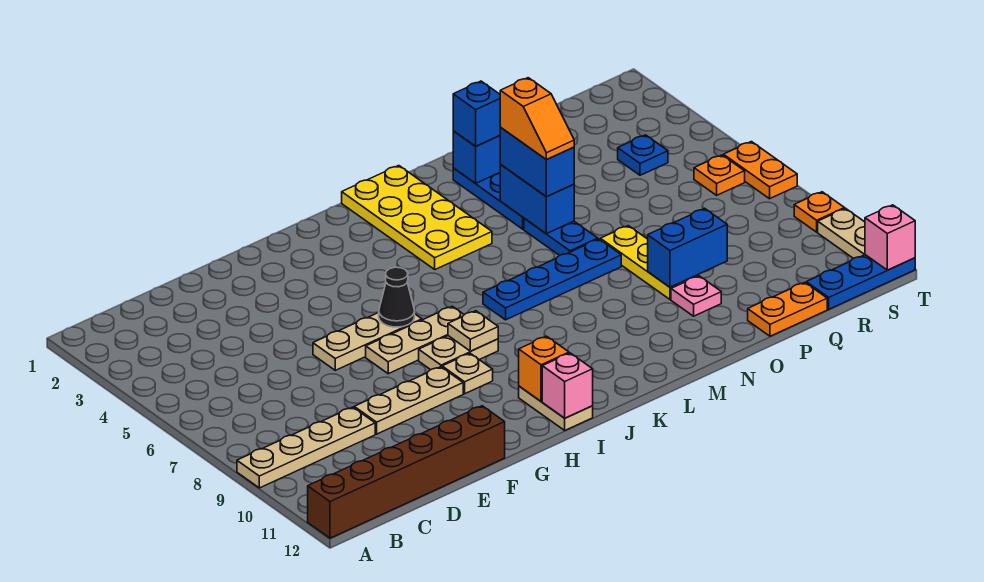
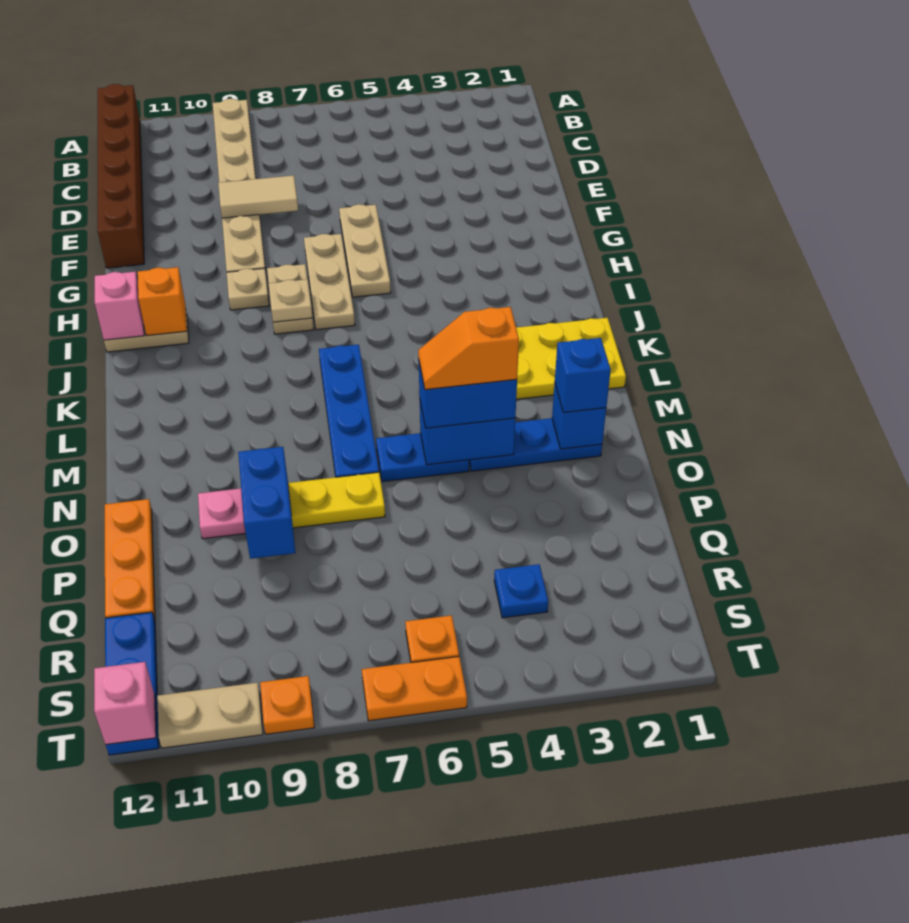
none -> tan tile E8:E9 level 2
black cone H6 level 2 -> none
orange plate P12:Q12 level 1 -> orange plate O12:Q12 level 1

